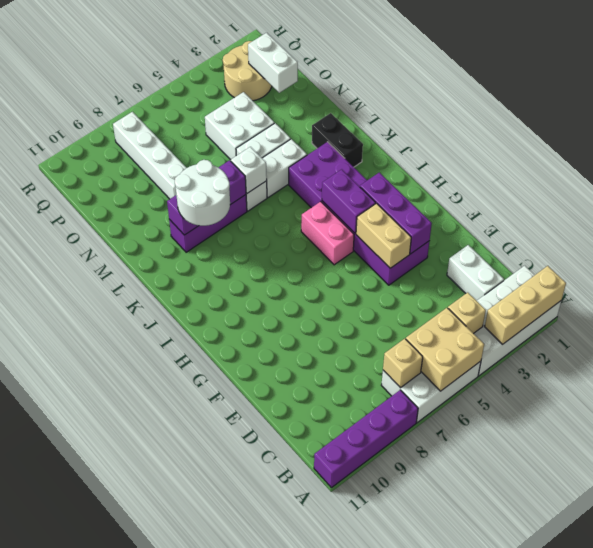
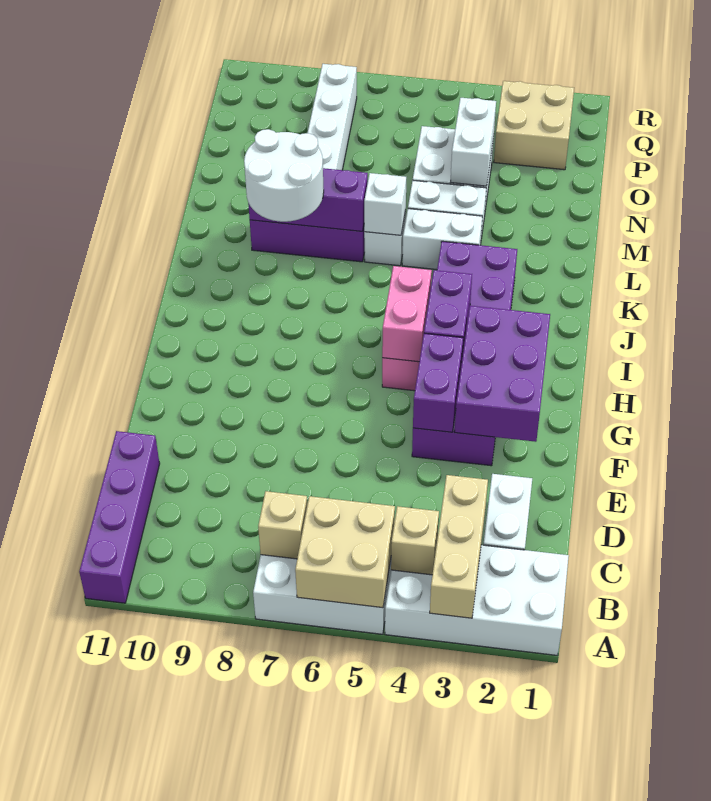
tan brick A1:A3 level 2 -> tan brick A3:C3 level 2
purple brick A8:A11 level 1 -> purple brick A11:D11 level 1
purple brick F3:H3 level 2 -> purple brick F2:H3 level 2
tan brick F4:G4 level 2 -> purple brick F4:G4 level 2
none -> pink brick H5:I5 level 2
black brick K2:L2 level 1 -> none
white brick O2:P2 level 2 -> white brick N4:O4 level 2
tan round brick P2:Q3 level 1 -> tan brick P2:Q3 level 1

